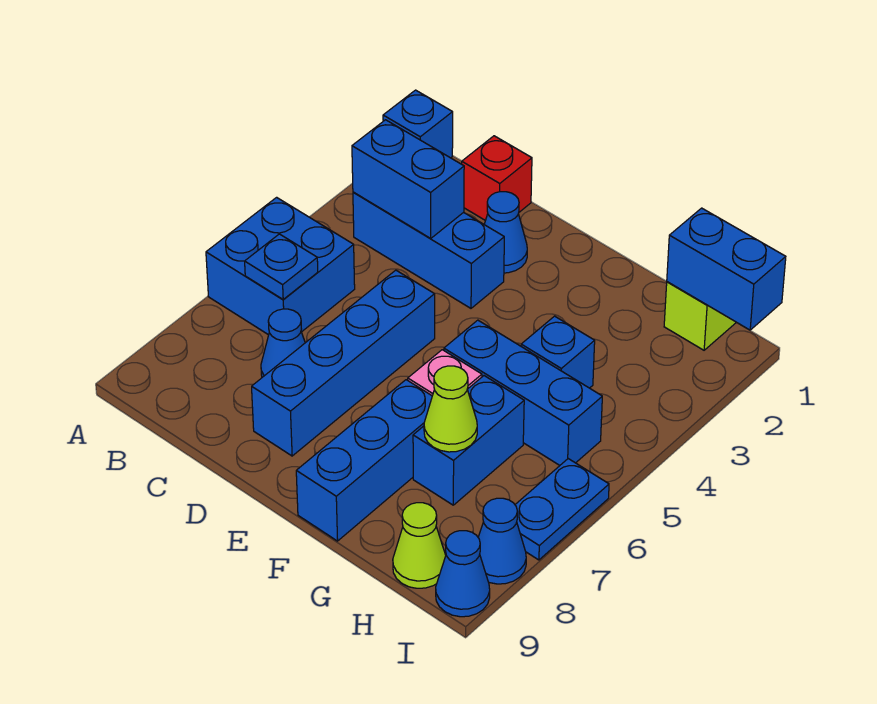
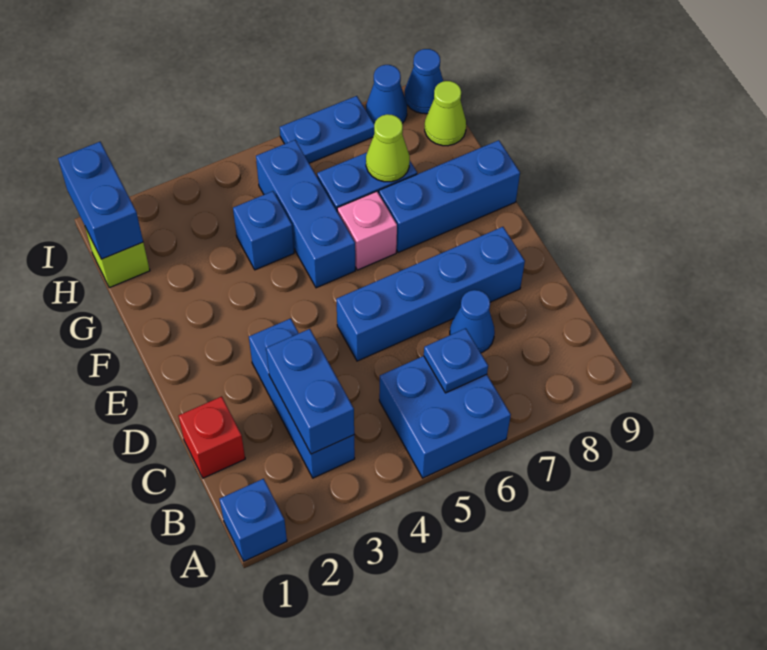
blue cone D2 level 1 -> none

